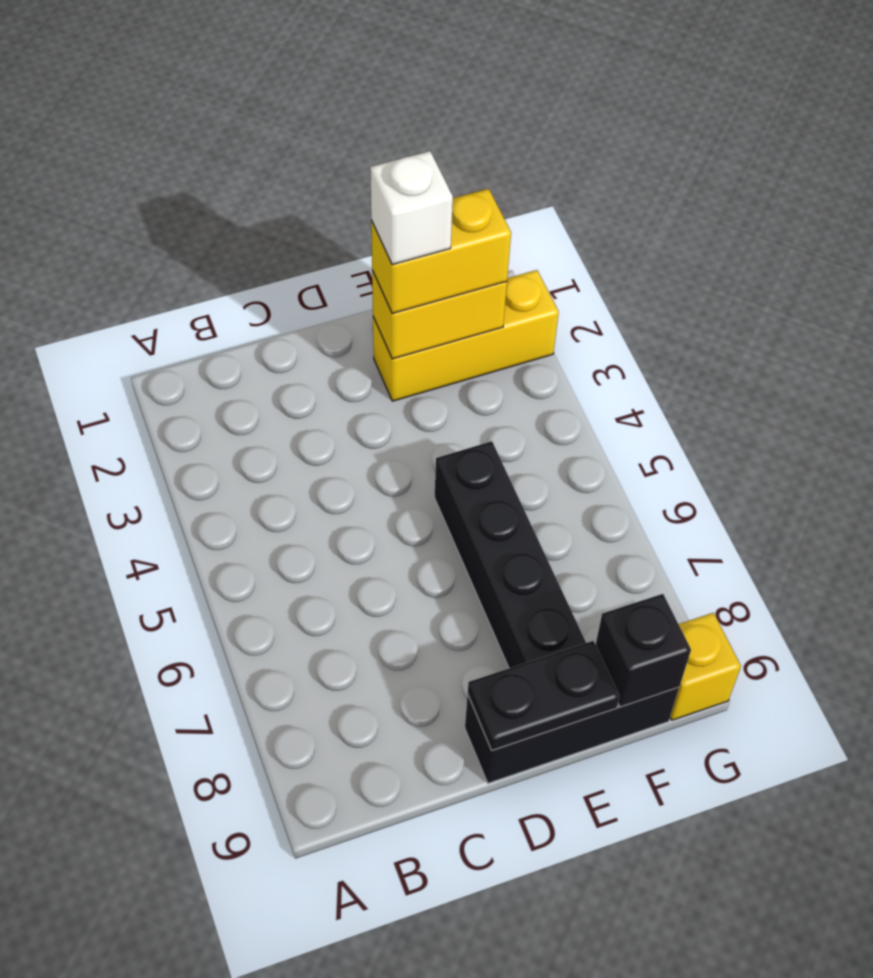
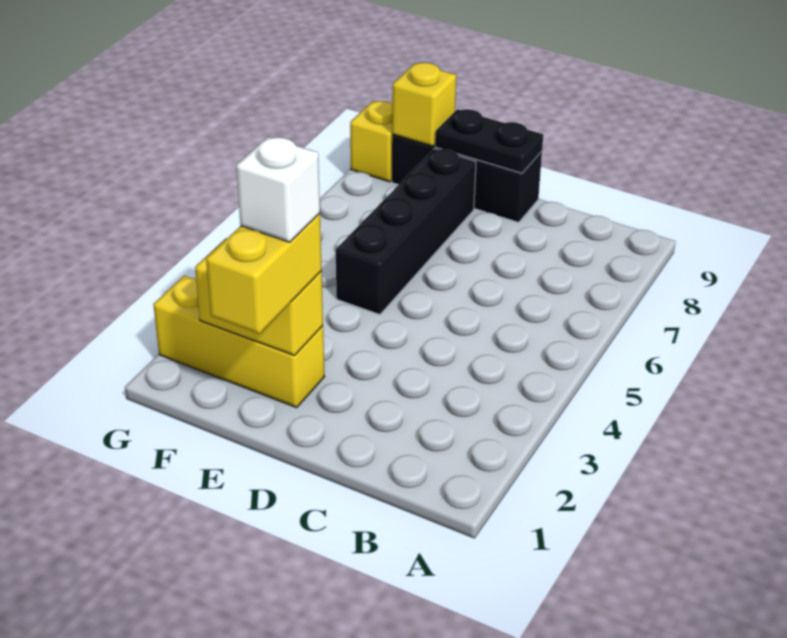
yellow brick E2:F2 level 3 -> yellow brick E1:E2 level 3
black brick F9 level 2 -> yellow brick F9 level 2

